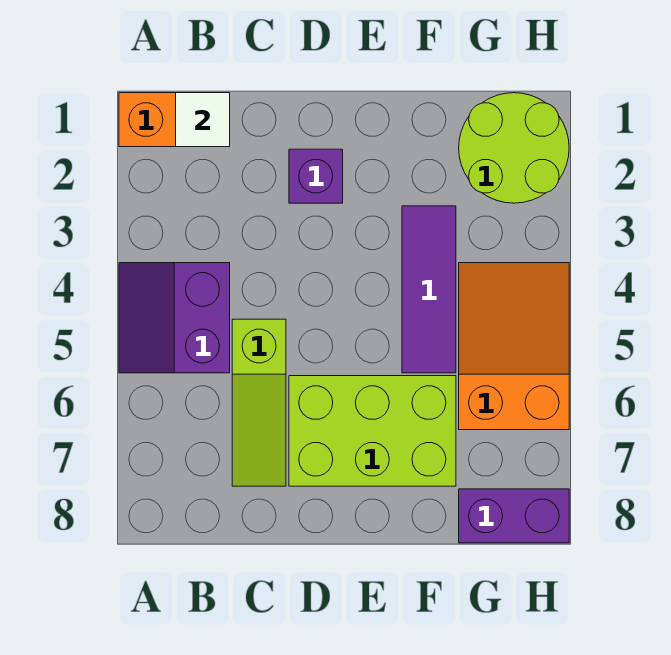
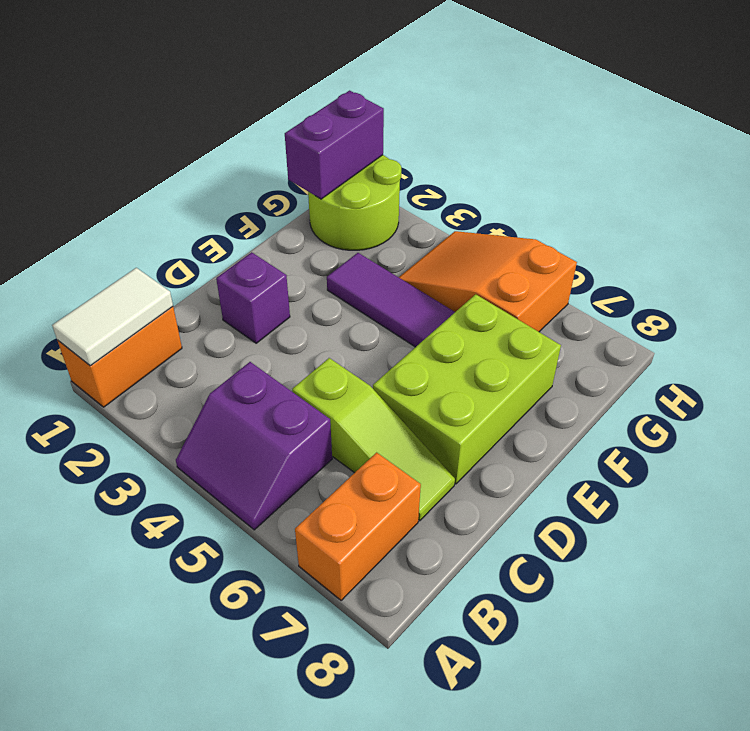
none -> orange brick A7:B7 level 1
white tile B1 level 2 -> white tile A1:B1 level 2
purple brick G8:H8 level 1 -> purple brick G1:H1 level 2

